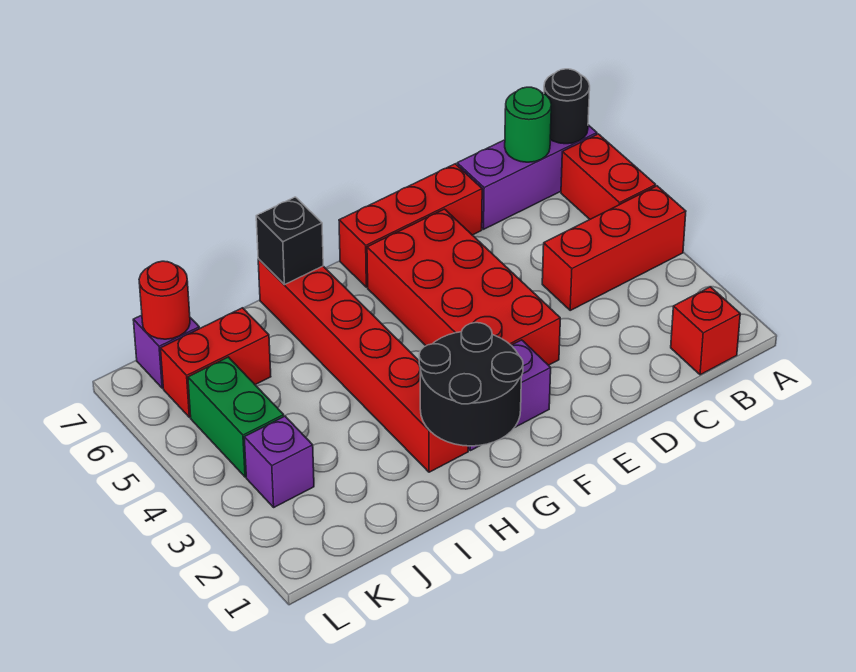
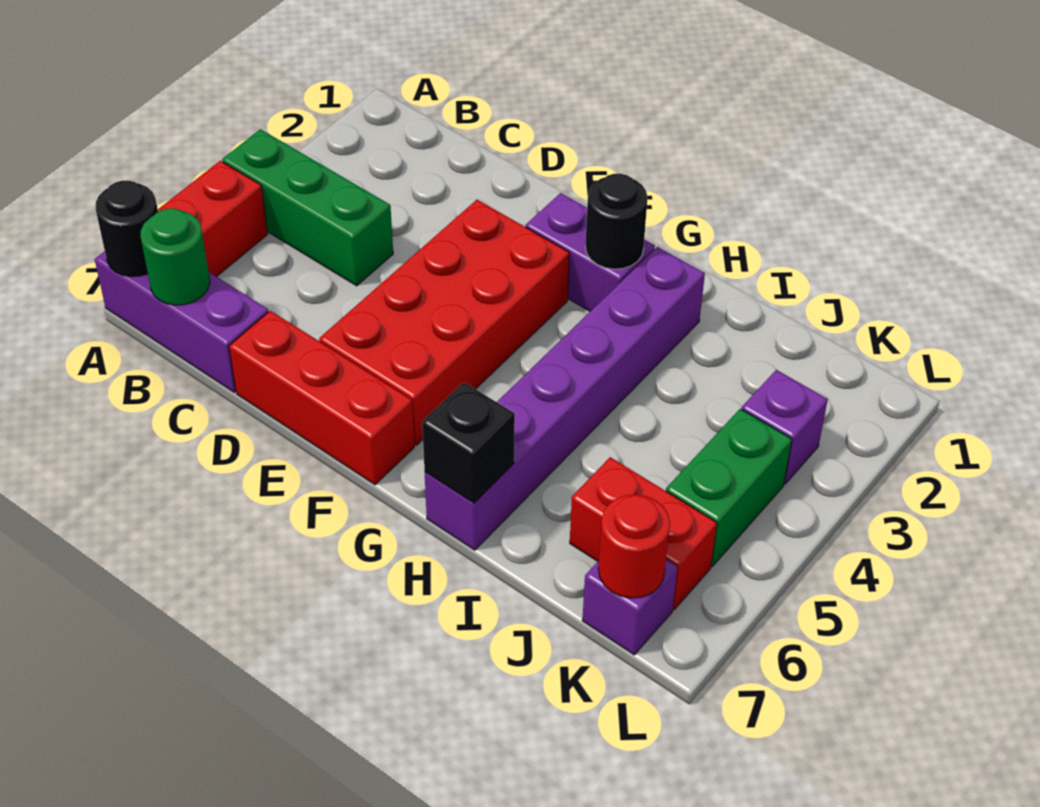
red brick A4:C4 level 1 -> green brick A4:C4 level 1
red brick B1 level 1 -> none
black round brick G1:H2 level 2 -> black round brick G2 level 2
red brick H2:H7 level 1 -> purple brick H2:H7 level 1

